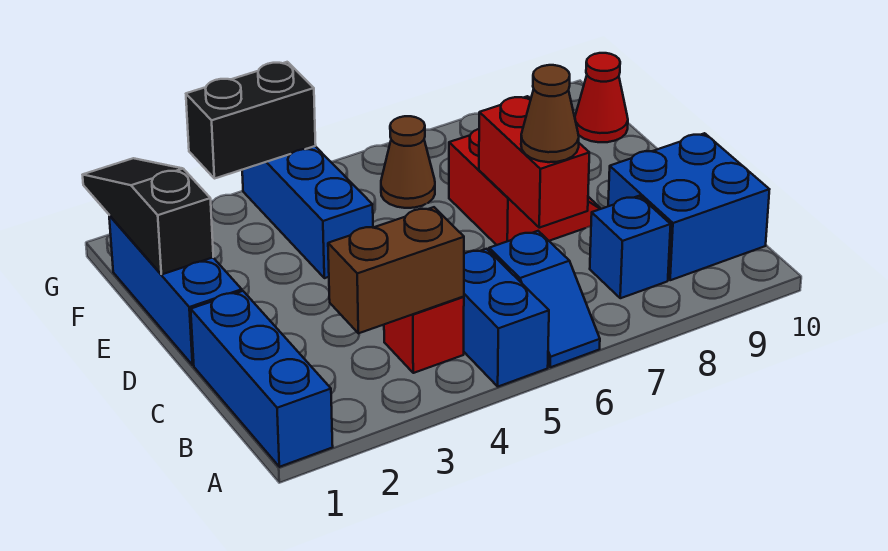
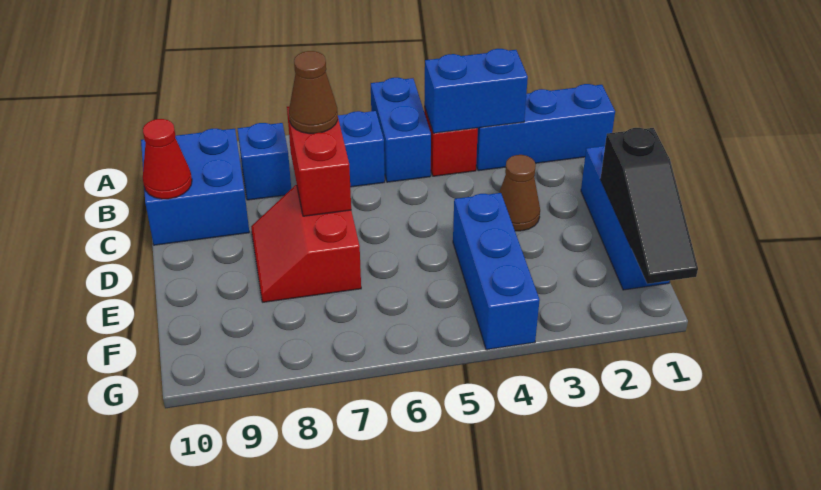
blue brick A1:C1 level 1 -> blue brick B1:B3 level 1
brown brick B3:B4 level 2 -> blue brick B3:B4 level 2
brown cone F6 level 1 -> brown cone D3 level 1
red cone F10 level 1 -> red cone C10 level 2
black brick G3:G4 level 2 -> none

